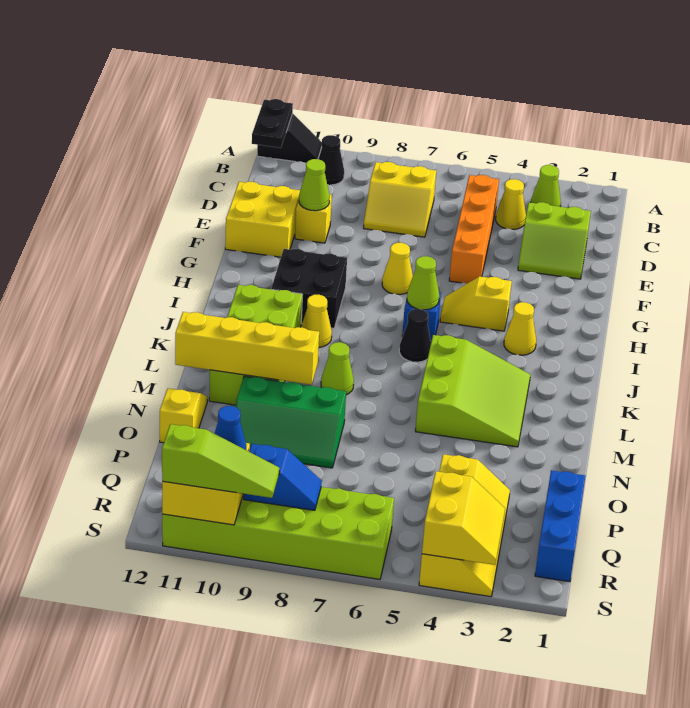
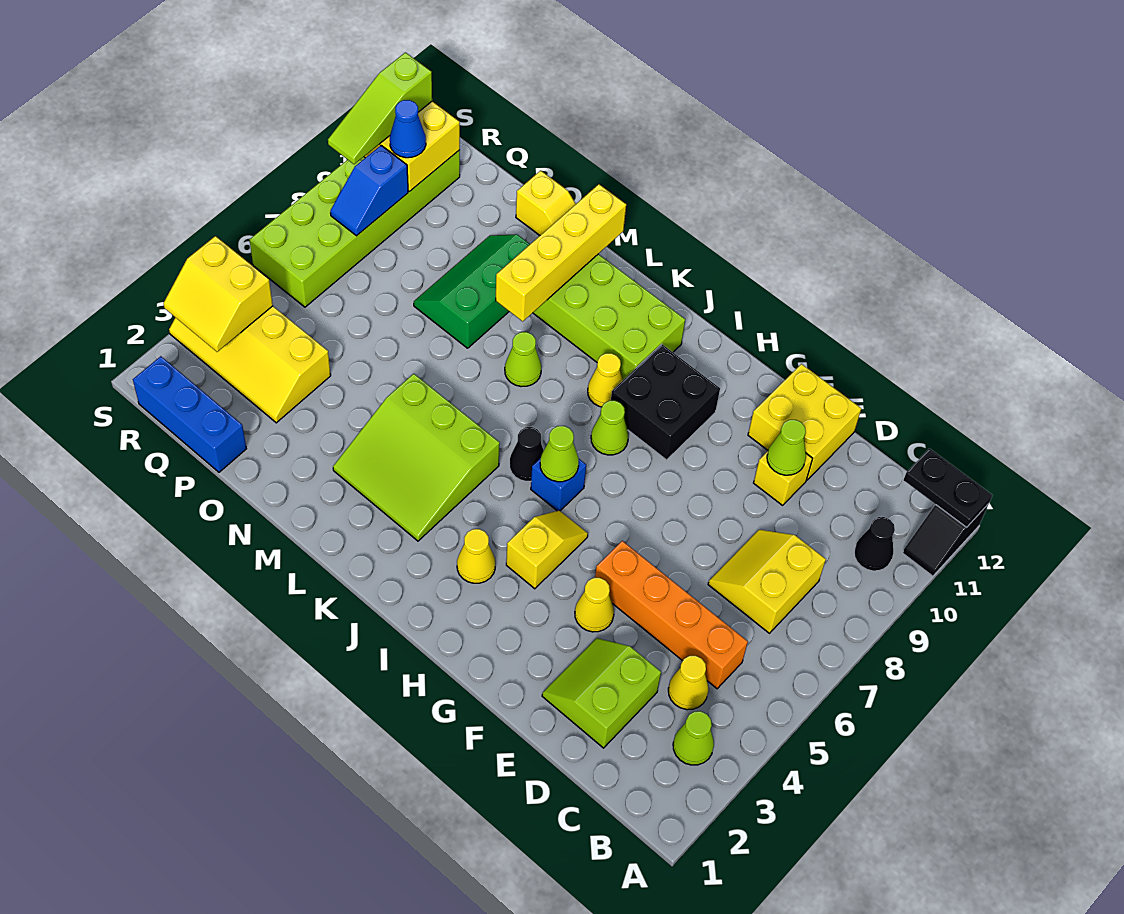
yellow cone G7 level 1 -> yellow cone F4 level 1
none -> lime cone I8 level 1

